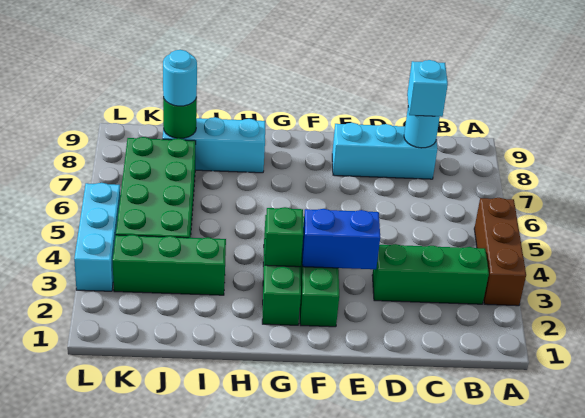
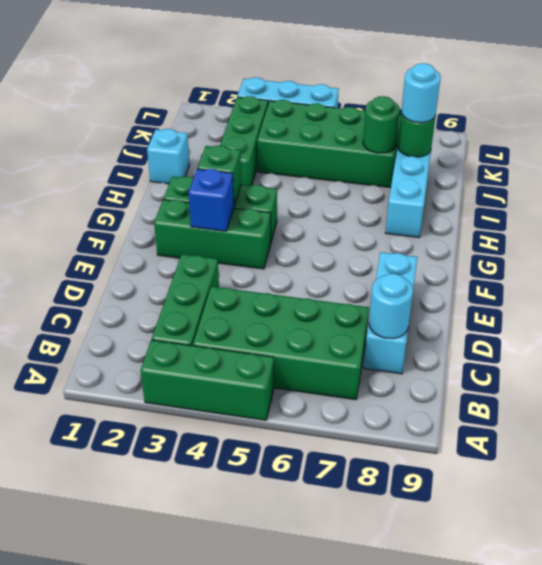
brown brick A3:A5 level 1 -> green brick A3:A5 level 1
none -> green brick B4:C7 level 1
cyan brick C8 level 3 -> cyan brick I1 level 1
blue brick E3:F3 level 2 -> blue brick F3 level 2
none -> green round brick J7 level 2

